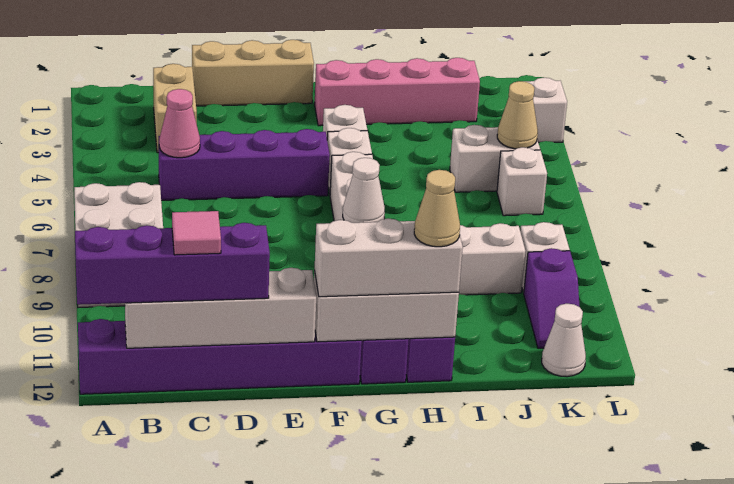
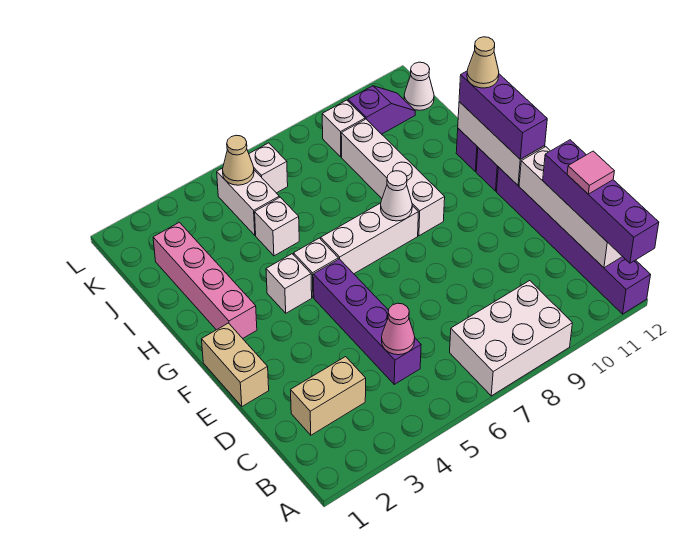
tan brick D1:F1 level 1 -> tan brick E1:F1 level 1
white brick F12:H12 level 3 -> purple brick F12:H12 level 3
white brick L3 level 1 -> white brick I5 level 1

